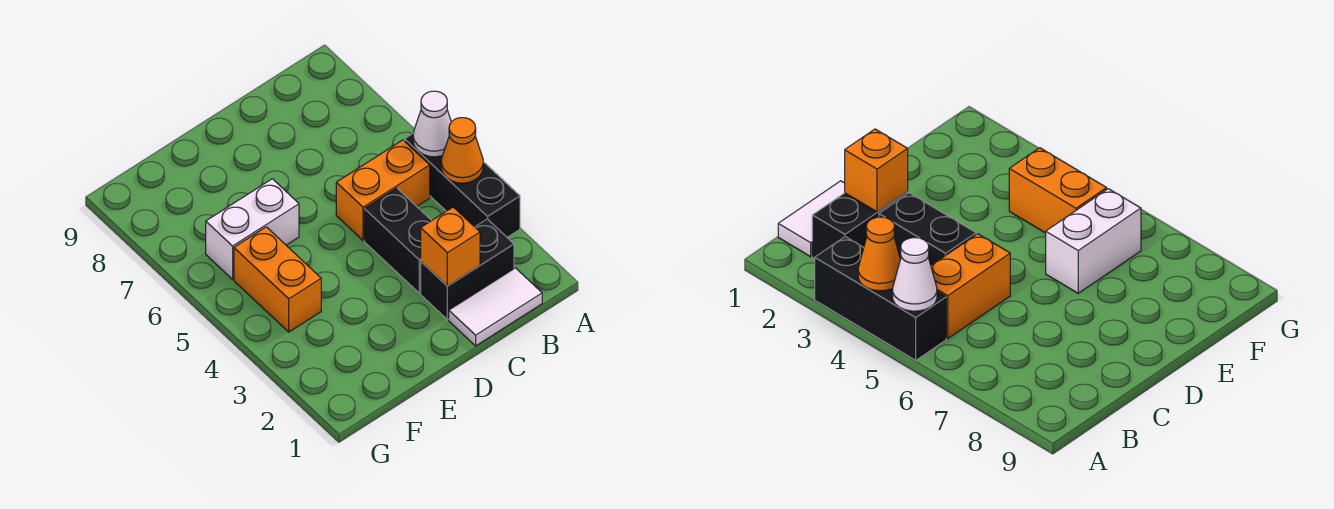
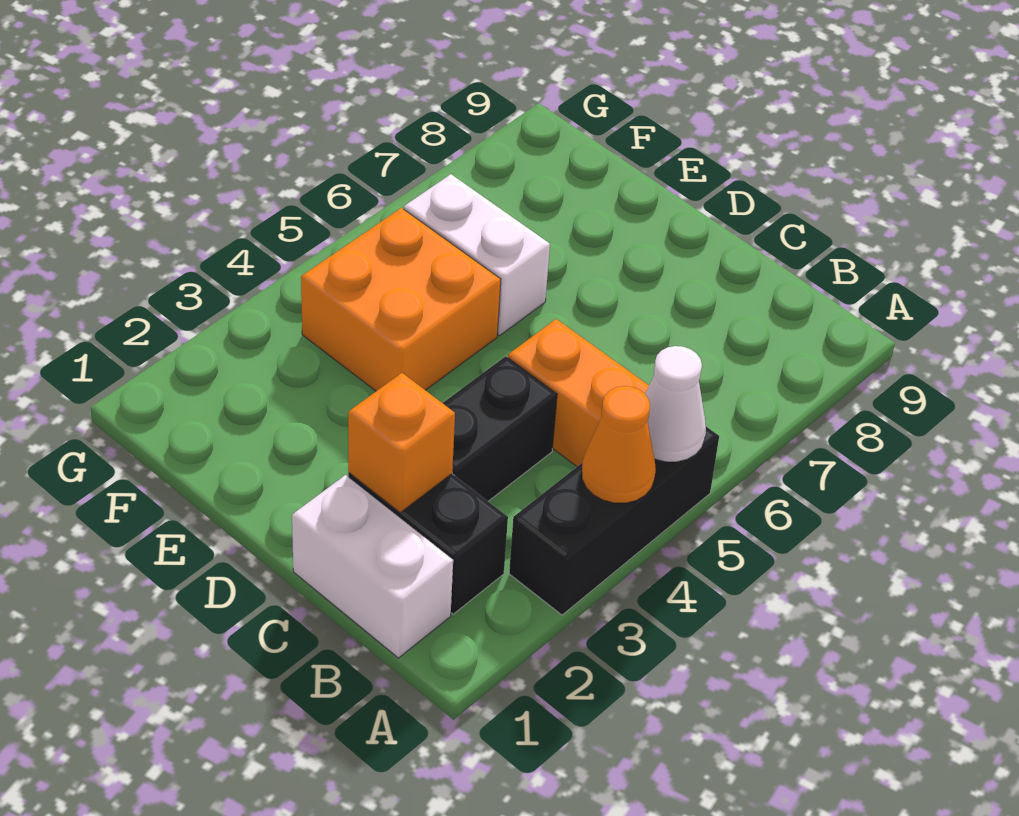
white tile B1:C1 level 1 -> white brick B1:C1 level 1
orange brick F4:F5 level 1 -> orange brick E4:F5 level 1

